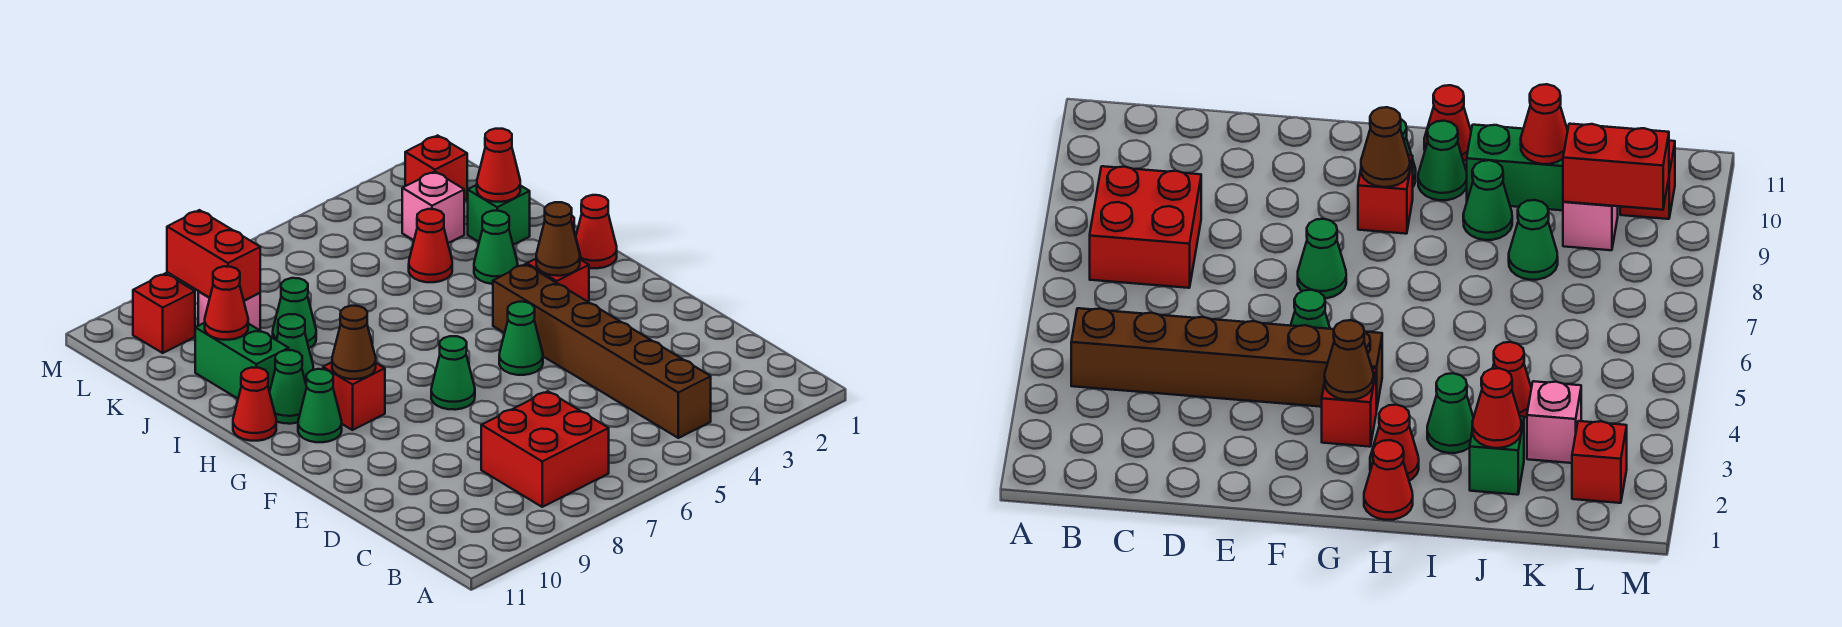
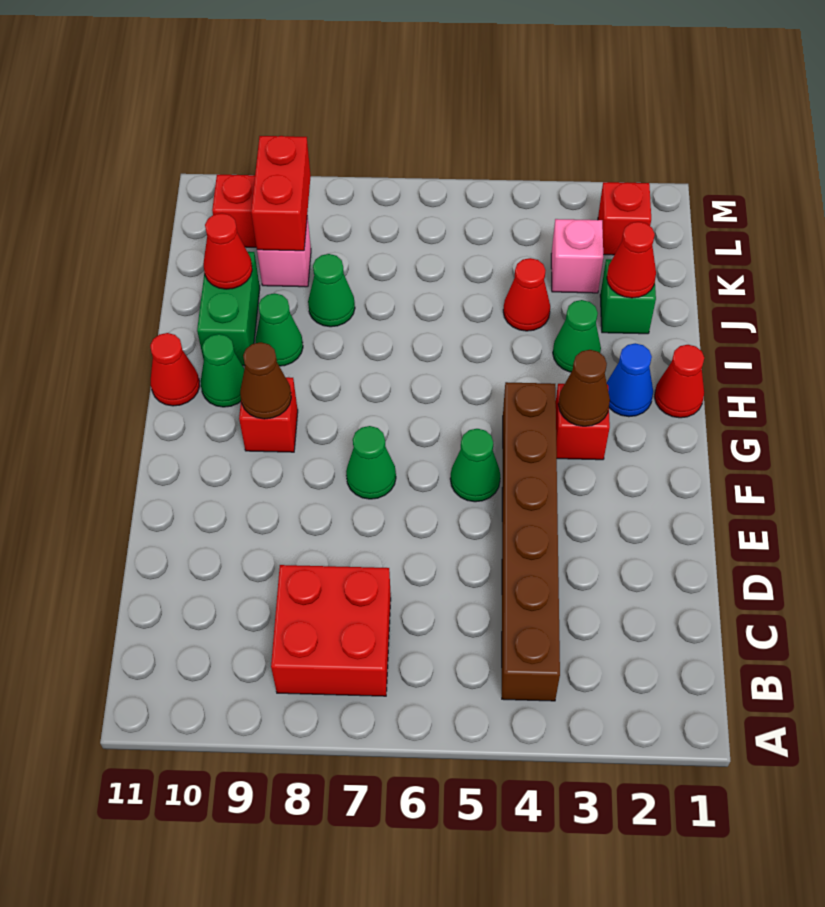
green cone G10 level 1 -> none
red cone H2 level 1 -> blue cone H2 level 1

